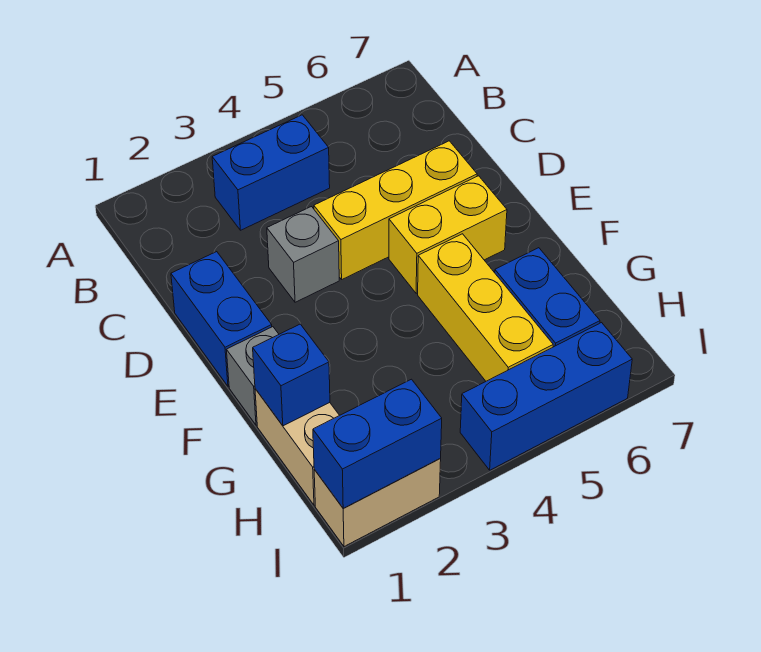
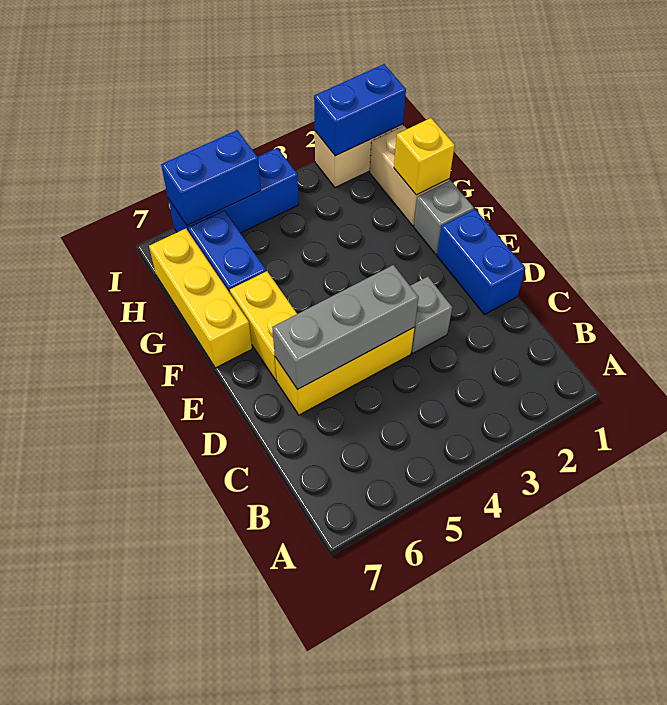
blue brick B3:B4 level 1 -> blue brick I5:I6 level 2
none -> grey brick D4:D6 level 2
yellow brick E5:E6 level 1 -> yellow brick E6:F6 level 1
yellow brick F5:H5 level 1 -> yellow brick F7:H7 level 1
blue brick G1 level 2 -> yellow brick G1 level 2

